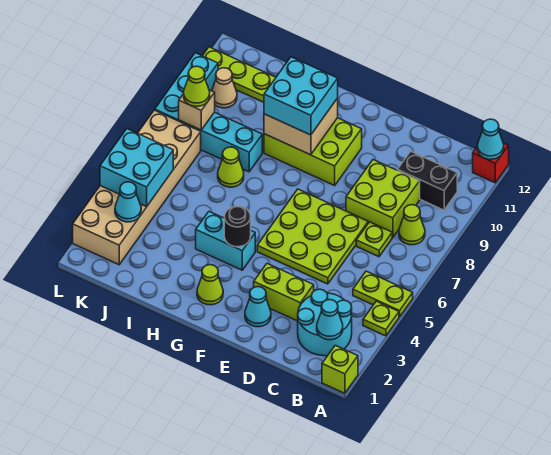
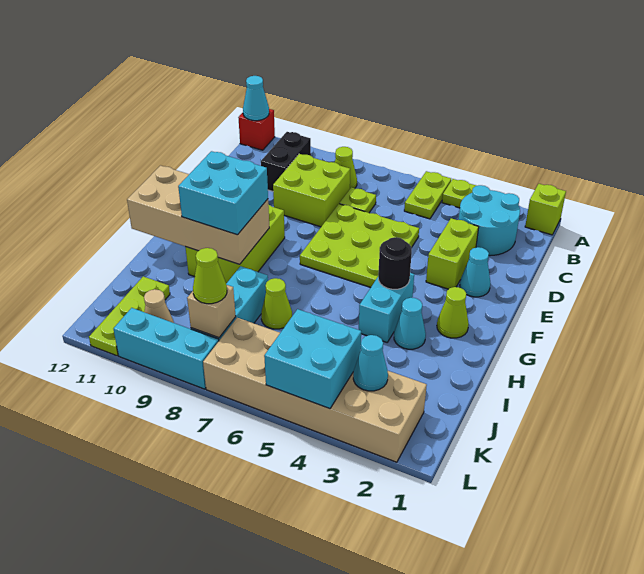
cyan cone B2 level 2 -> cyan cone H3 level 1
tan brick G9:H10 level 2 -> tan brick G9:H12 level 2

